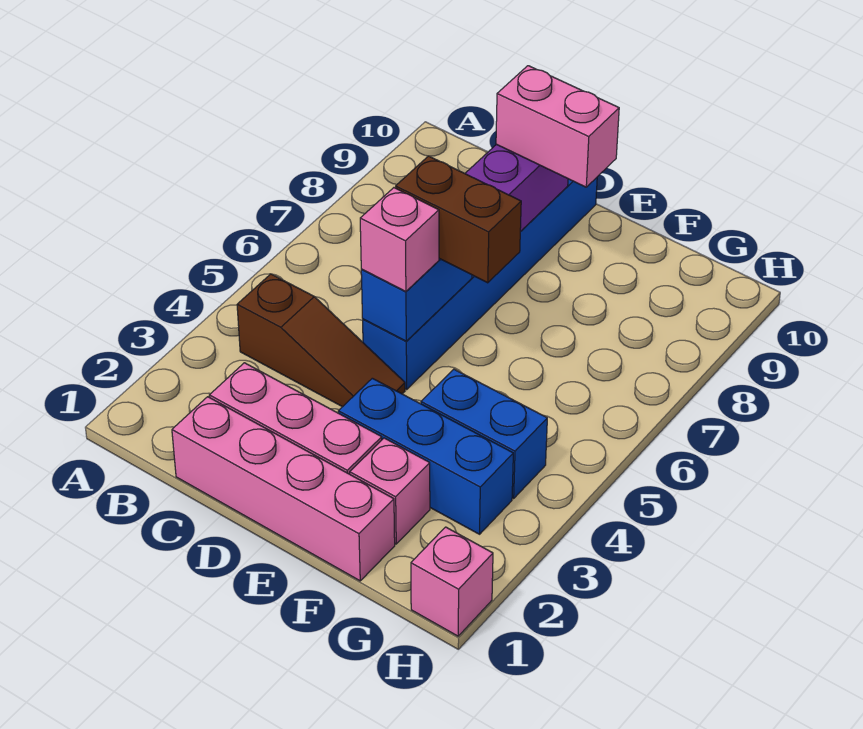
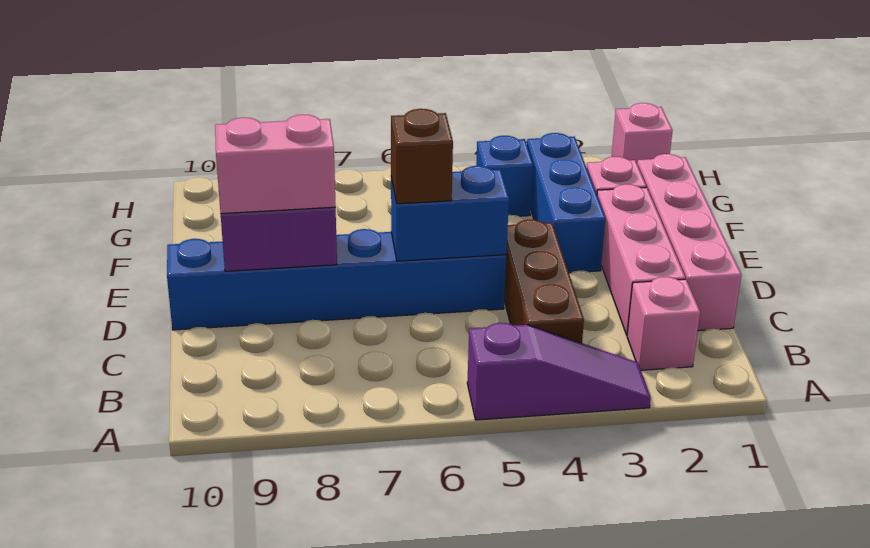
none -> purple slope A3:A5 level 1 top 5
brown slope B4:D4 level 1 top B -> brown brick B4:D4 level 1
pink brick D5 level 3 -> pink brick B2 level 1
brown brick D6:E6 level 3 -> brown brick D6 level 3
pink brick D9:E9 level 3 -> pink brick D8:D9 level 3
blue brick F4:G4 level 1 -> blue brick G4 level 1

